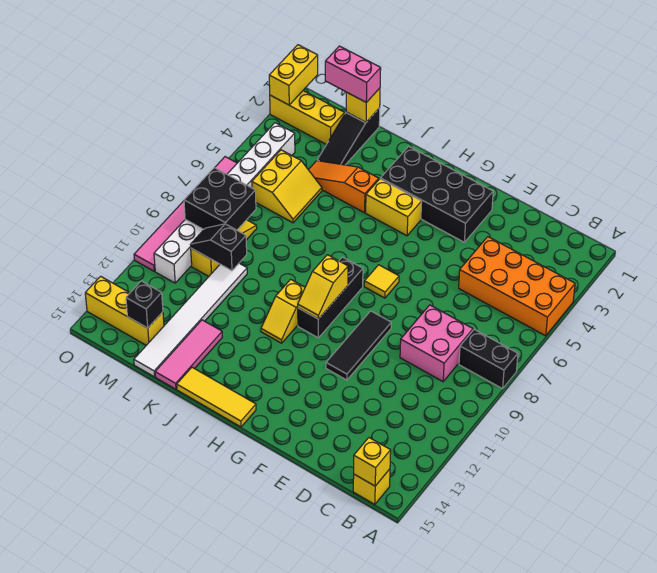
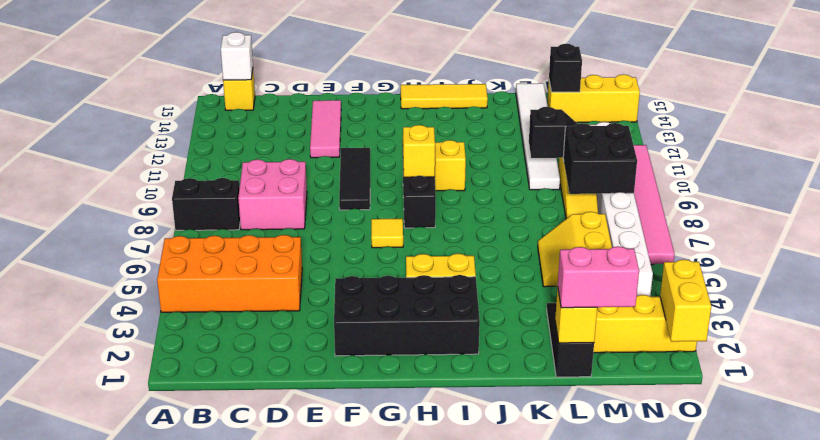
yellow brick B15 level 2 -> white brick B15 level 2
orange slope J4:L4 level 1 top J -> none
pink tile K13:K15 level 1 -> pink tile E12:E14 level 1

